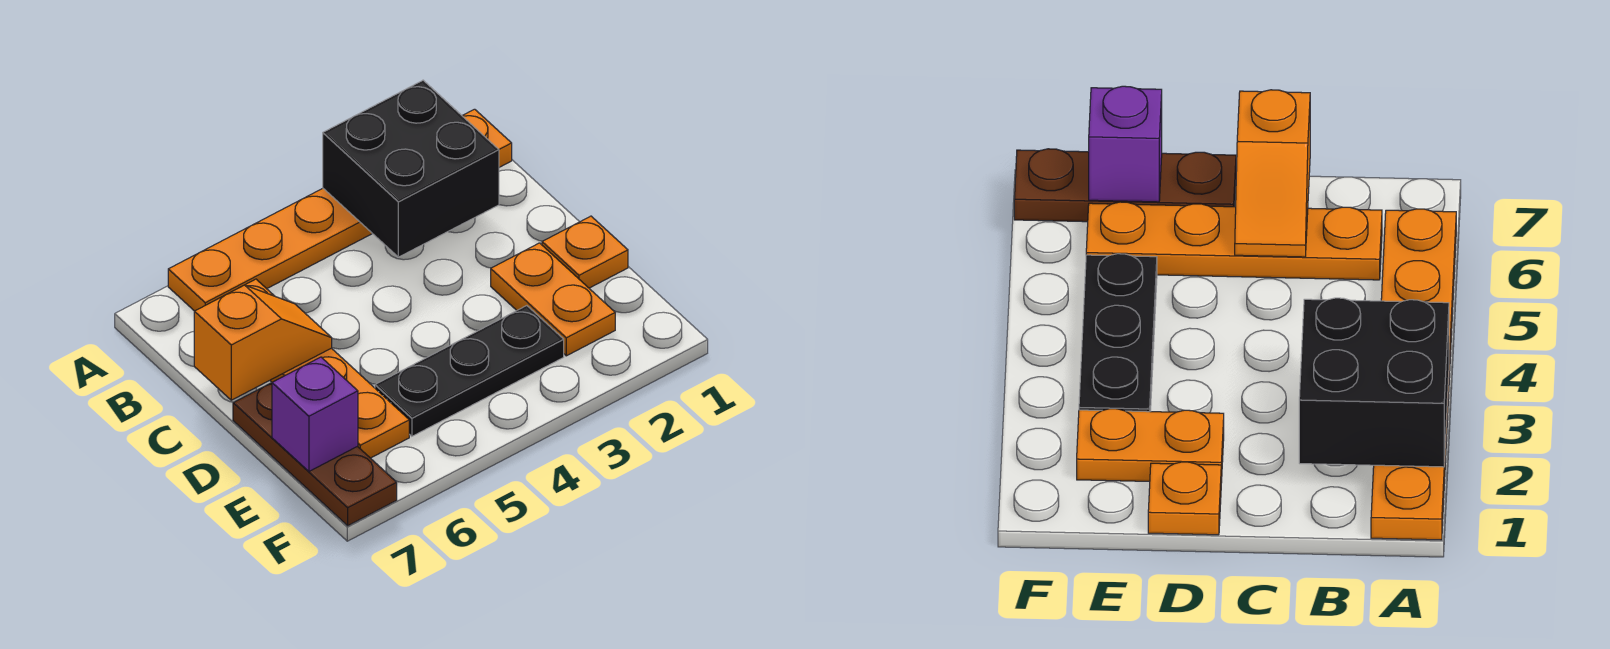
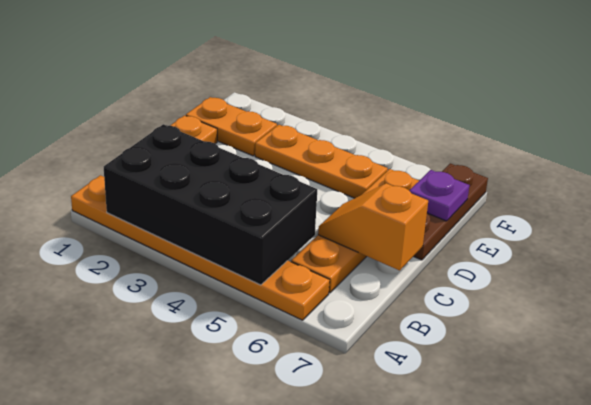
black brick A2:B3 level 2 -> black brick A2:B5 level 2
orange plate D2:E2 level 1 -> orange plate E1:E2 level 1
black plate E3:E5 level 1 -> orange plate E3:E5 level 1
purple brick E7 level 2 -> purple plate E7 level 2

